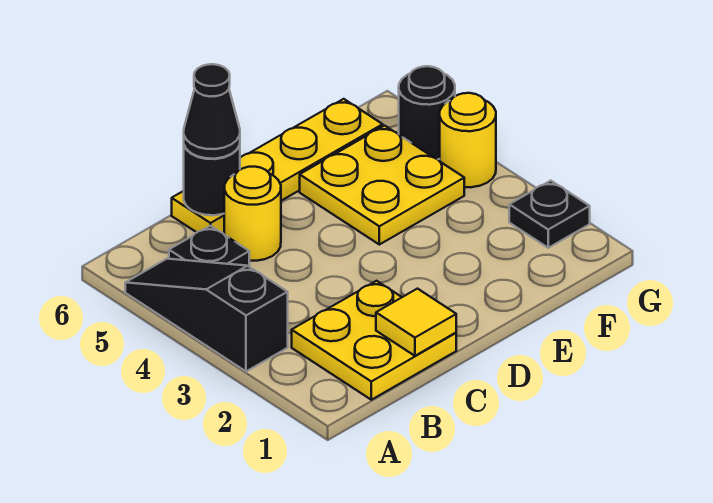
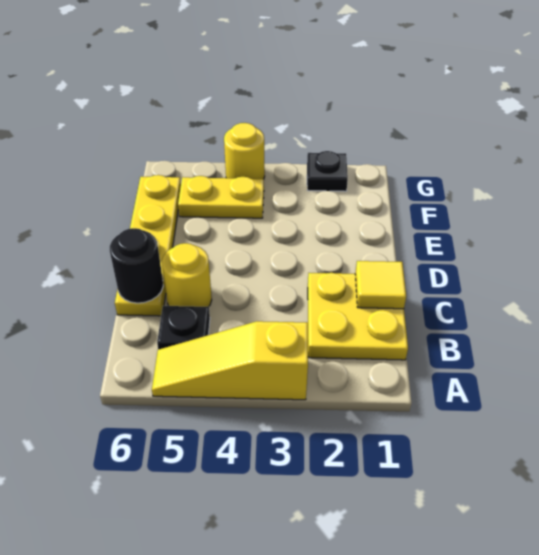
black slope A3:A5 level 1 top 3 -> yellow slope A3:A5 level 1 top 3
black cone C6 level 3 -> none
yellow plate E4:F5 level 1 -> yellow plate F4:F5 level 1
black round brick G5 level 1 -> none

